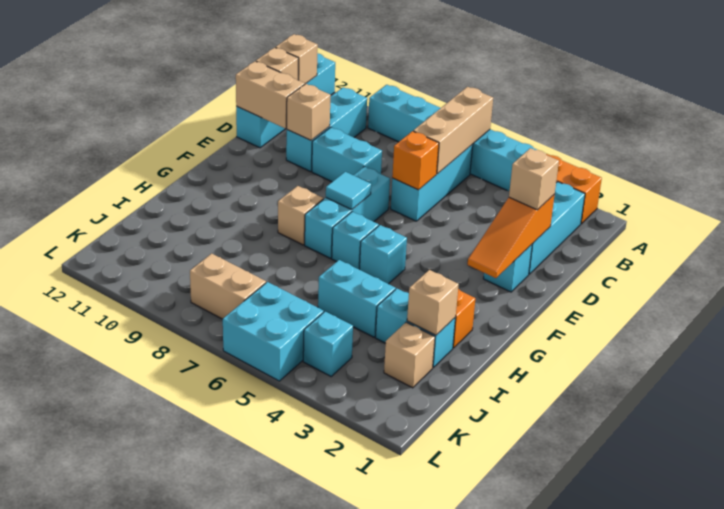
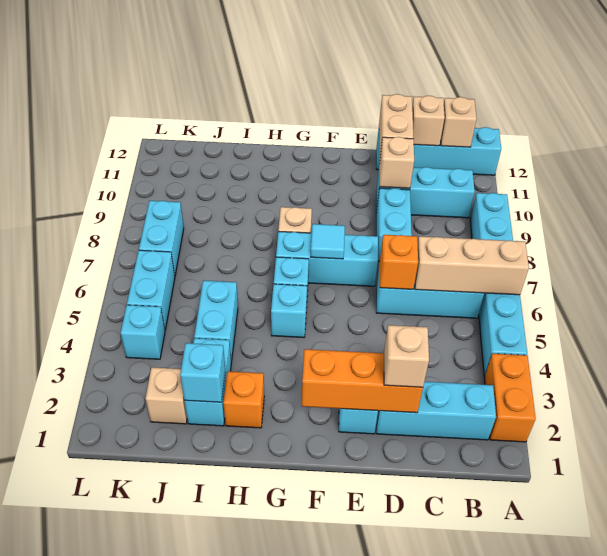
orange slope D2:F2 level 2 top D -> orange brick D2:F2 level 2
tan brick I2 level 2 -> cyan brick I2 level 2
cyan brick K5:L6 level 1 -> cyan brick K5:K6 level 1
tan brick K7:K8 level 1 -> cyan brick K7:K8 level 1

